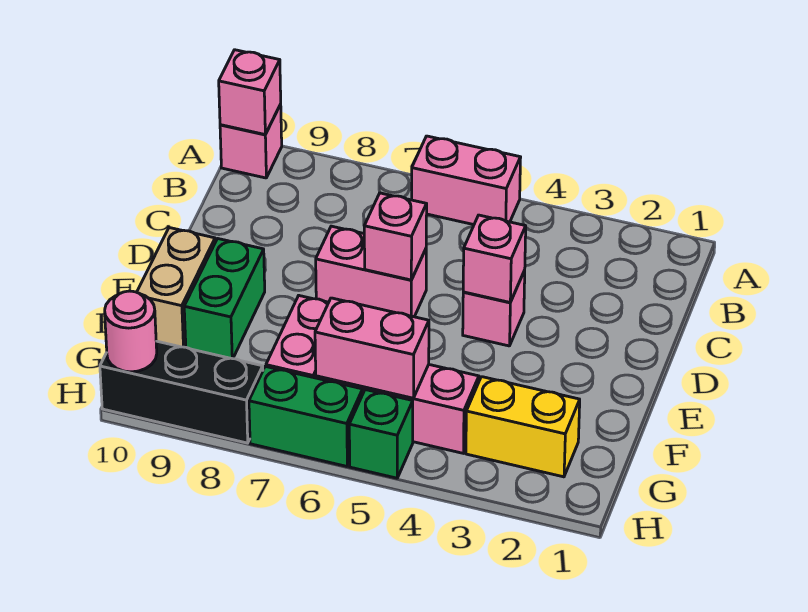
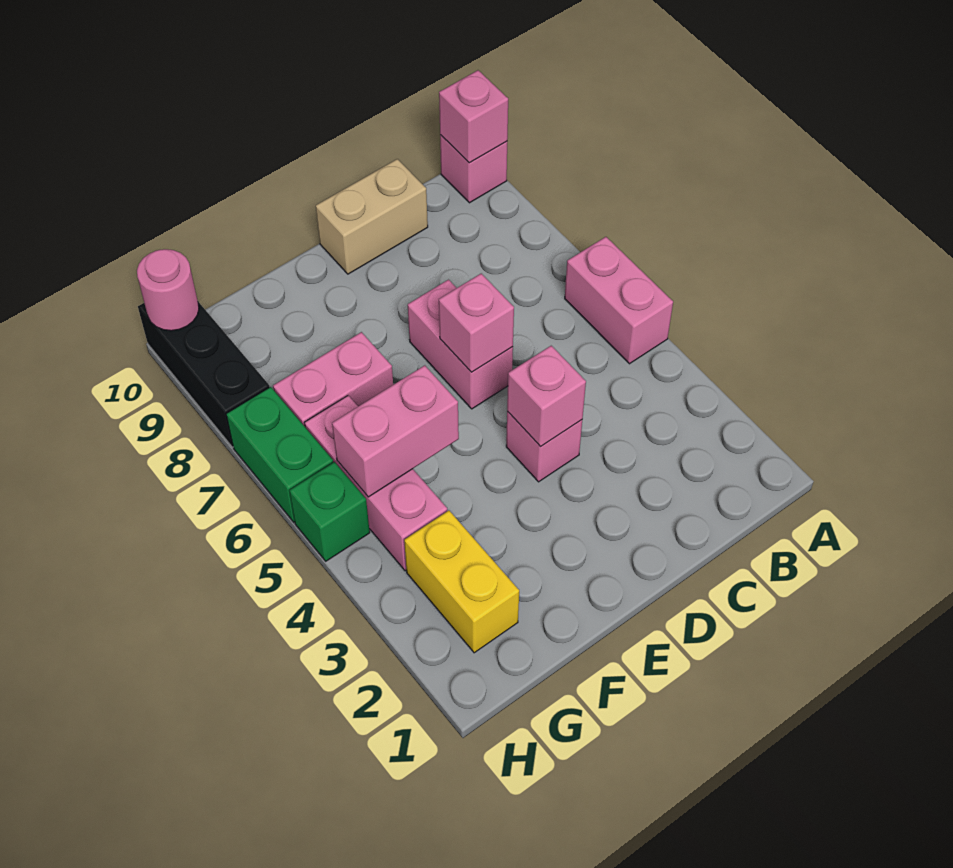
green brick E9:F9 level 1 -> none
tan brick E10:F10 level 1 -> tan brick C10:D10 level 1
pink brick G5:G6 level 2 -> pink brick F5:G5 level 2

